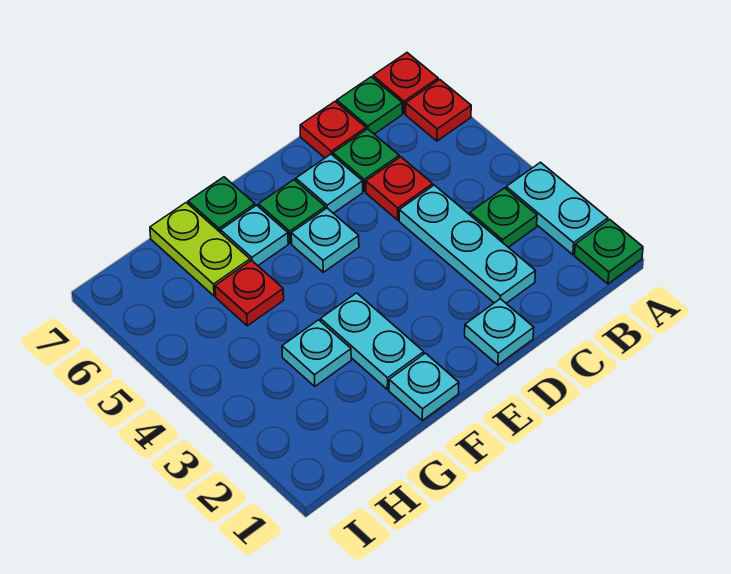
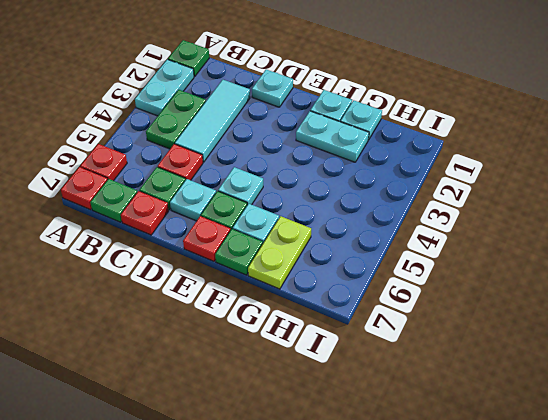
green plate B3 level 1 -> green plate B3:B4 level 1
cyan plate C2:C4 level 1 -> cyan tile C2:C4 level 1
cyan plate F2:F3 level 1 -> cyan plate F2:G2 level 1
cyan plate G3 level 1 -> cyan plate G1 level 1
red plate G5 level 1 -> red plate E7 level 1

